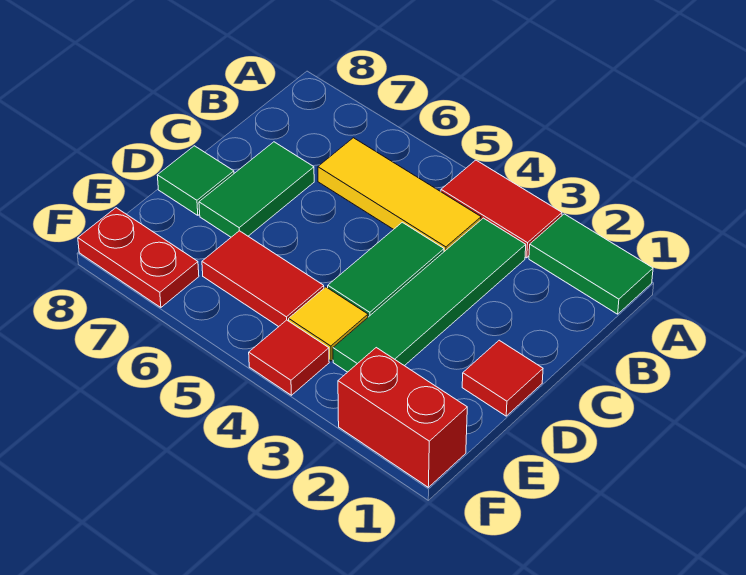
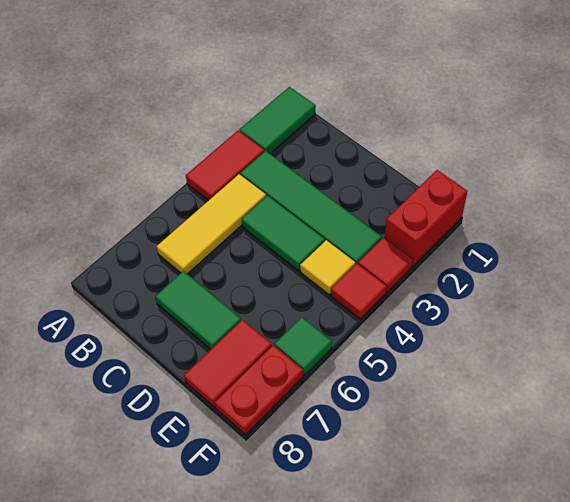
red tile D1 level 1 -> red tile F3 level 1
green tile D8 level 1 -> green tile F6 level 1
red tile E5:E6 level 1 -> red tile E7:E8 level 1

